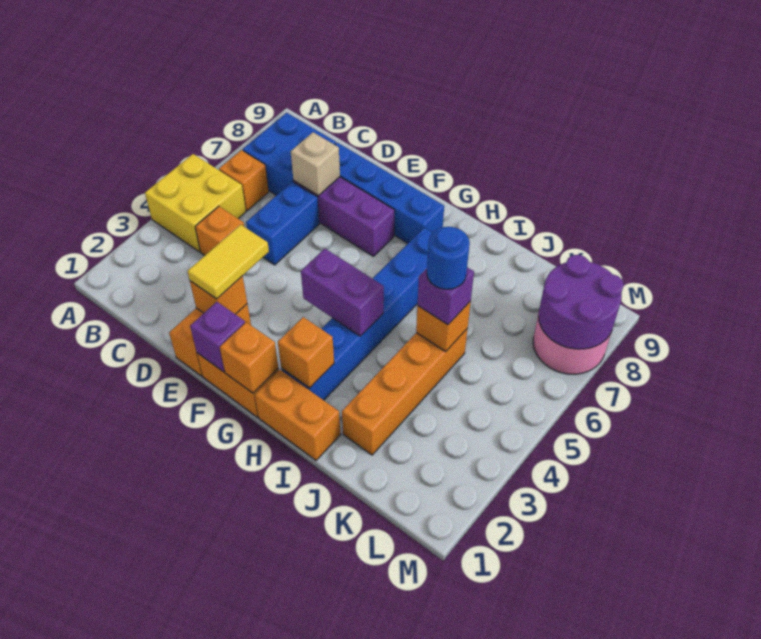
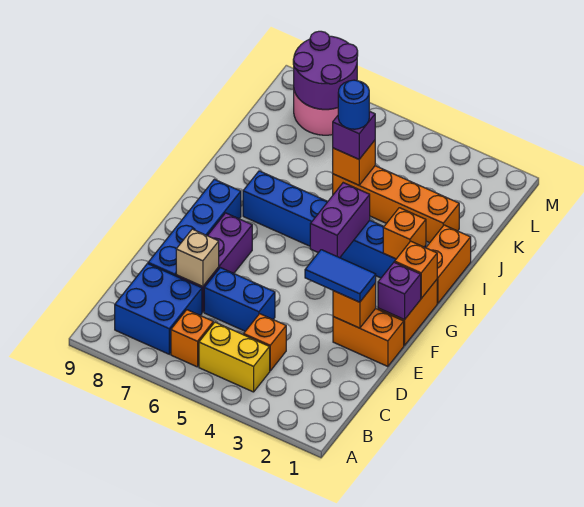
yellow brick A4:B5 level 1 -> yellow brick B4:B5 level 1
yellow tile E2:E3 level 3 -> blue tile E2:E3 level 3

